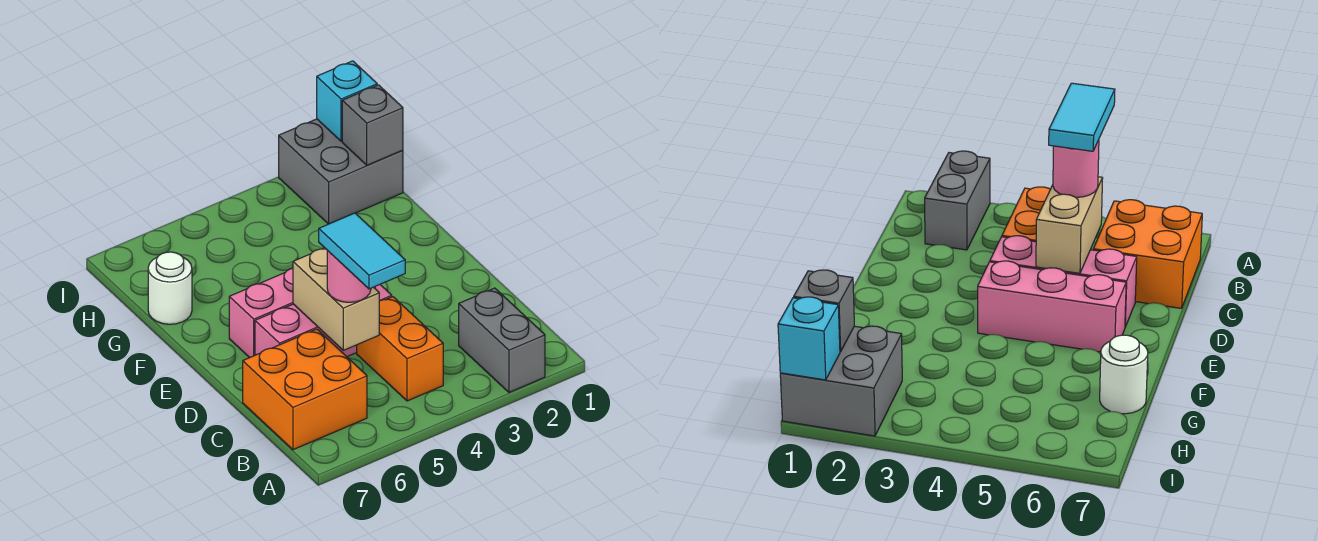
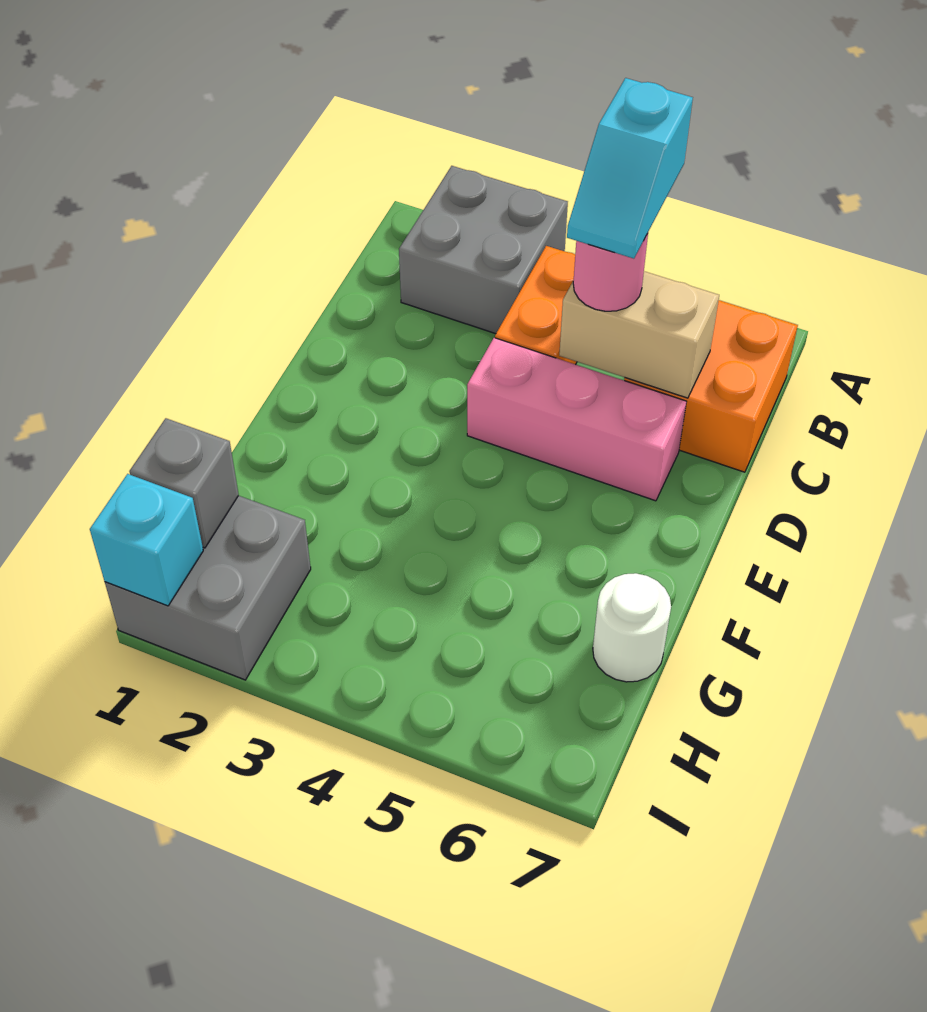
grey brick A2:B2 level 1 -> grey brick A2:B3 level 1
cyan tile B5:C5 level 4 -> cyan slope B5:C5 level 4 top B
tan brick C5:D5 level 2 -> tan brick C5:C6 level 2
pink brick E4:E6 level 1 -> none

